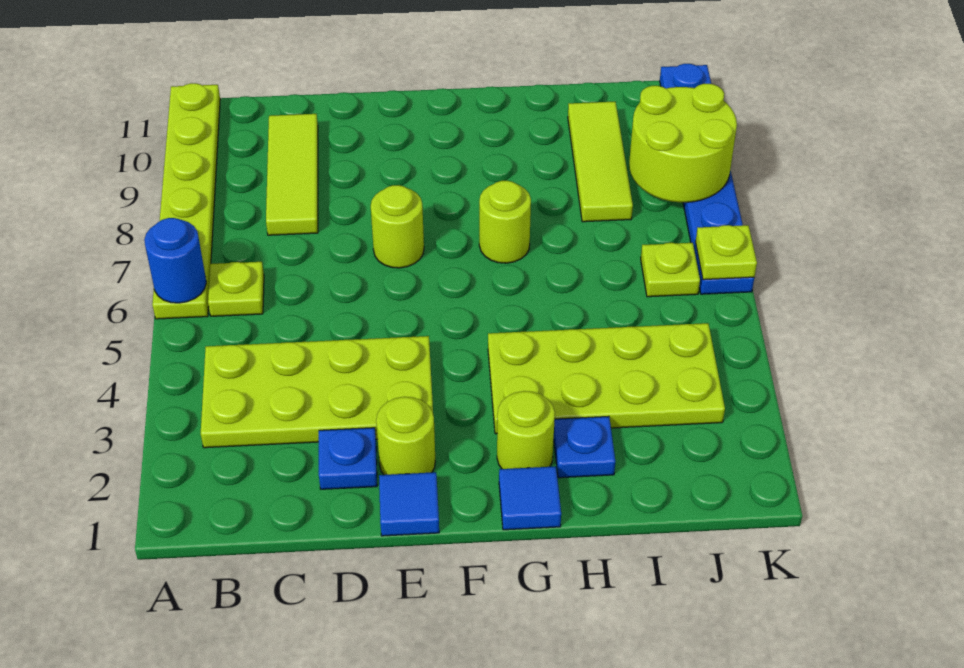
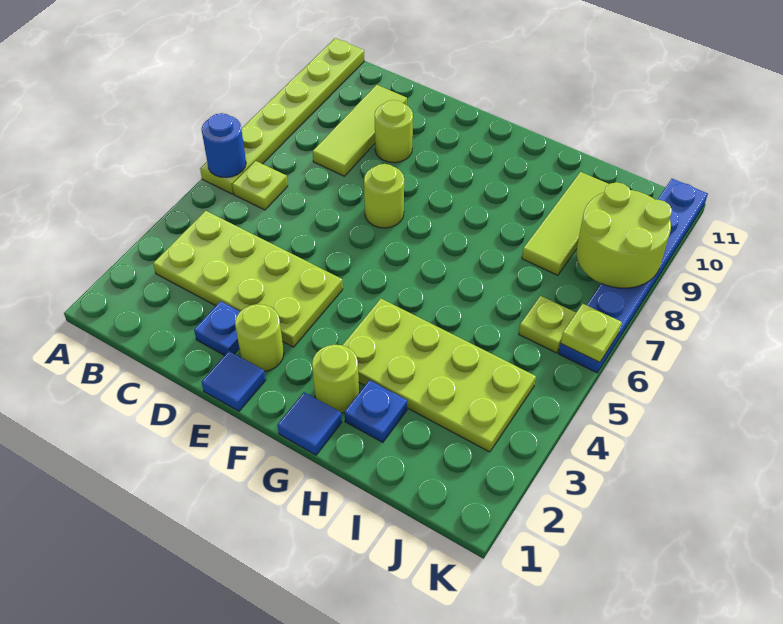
lime round brick G7 level 1 -> lime round brick D9 level 1

